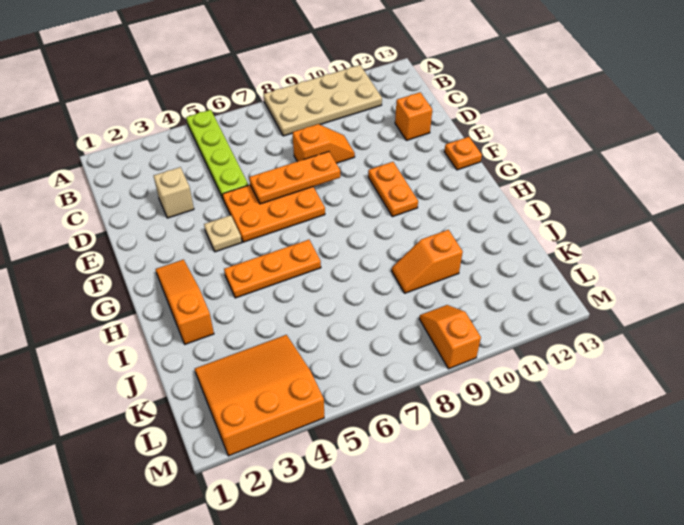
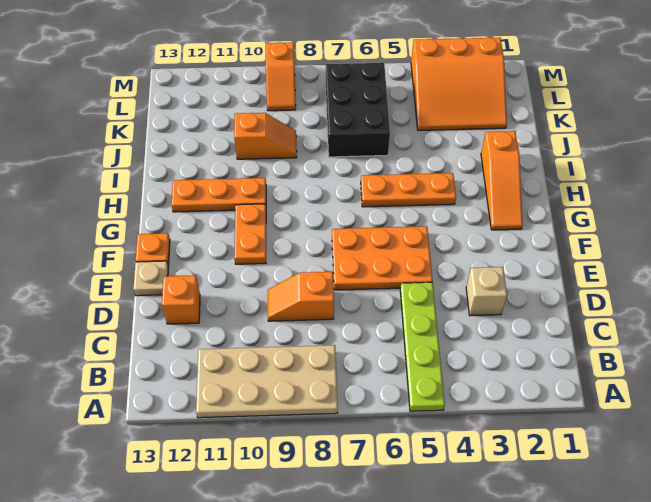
orange plate E6:E8 level 2 -> orange plate H10:H12 level 1
tan plate F4 level 1 -> tan plate E13 level 1
none -> black brick J6:L7 level 1

